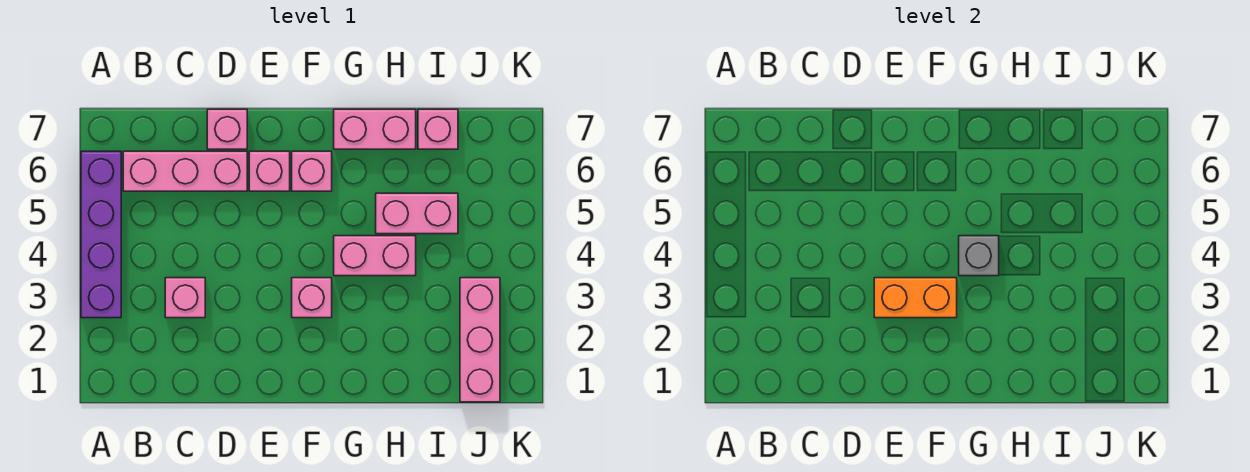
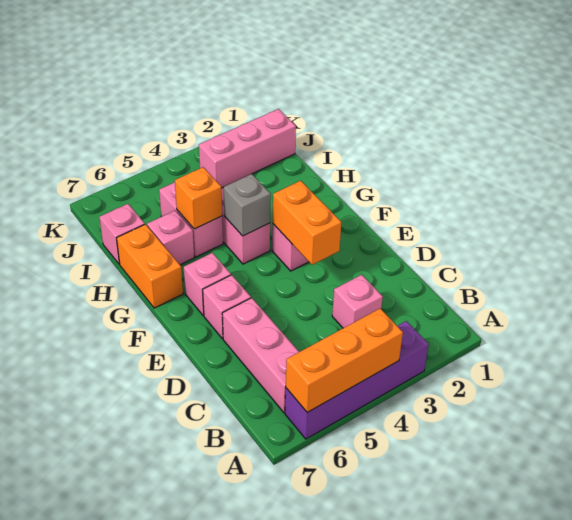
none -> orange brick A4:A6 level 2
pink brick D7 level 1 -> pink brick H6 level 1
pink brick G7:H7 level 1 -> orange brick G7:H7 level 1
none -> orange brick H5 level 2

